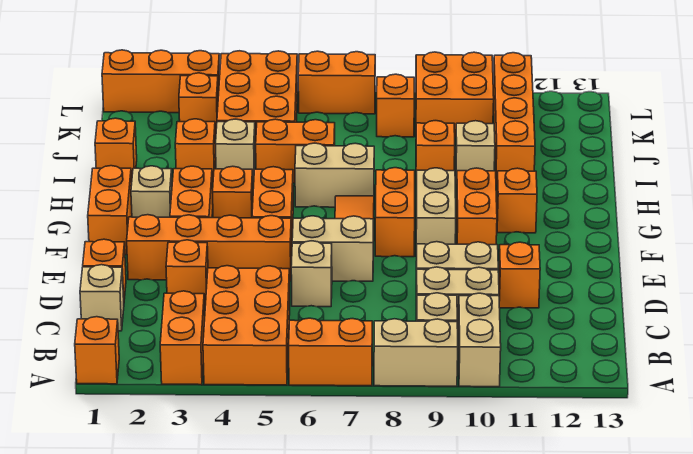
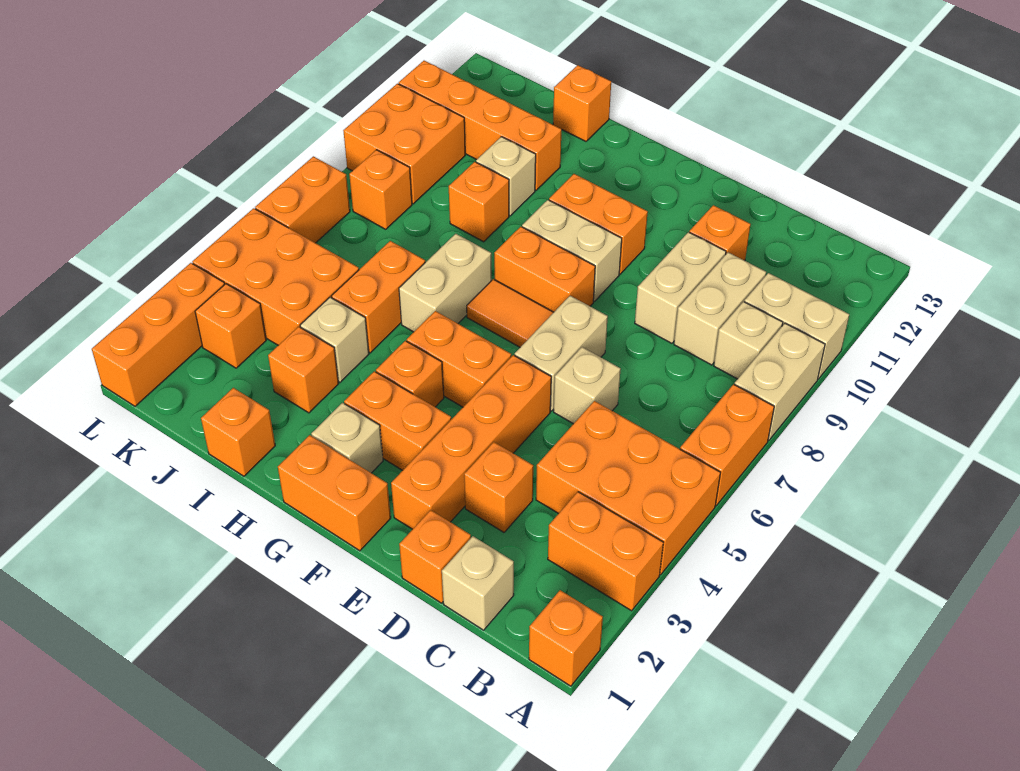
orange brick G11 level 1 -> orange brick I13 level 1

